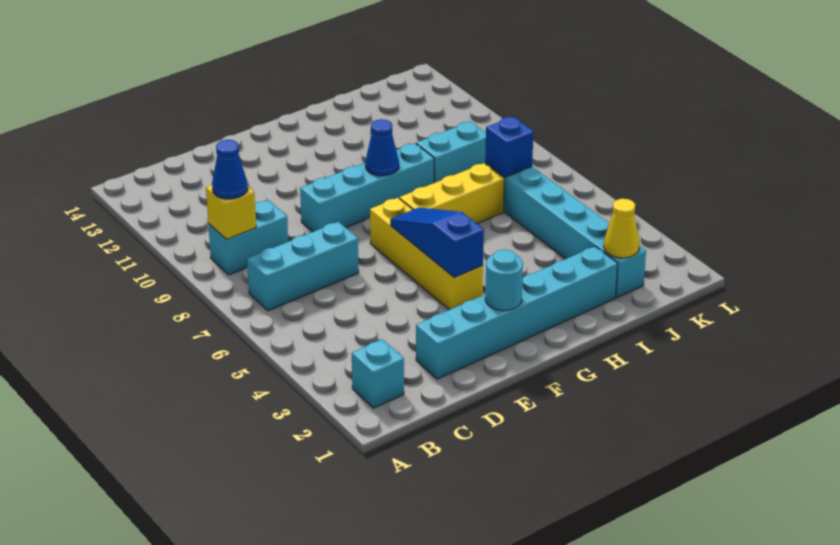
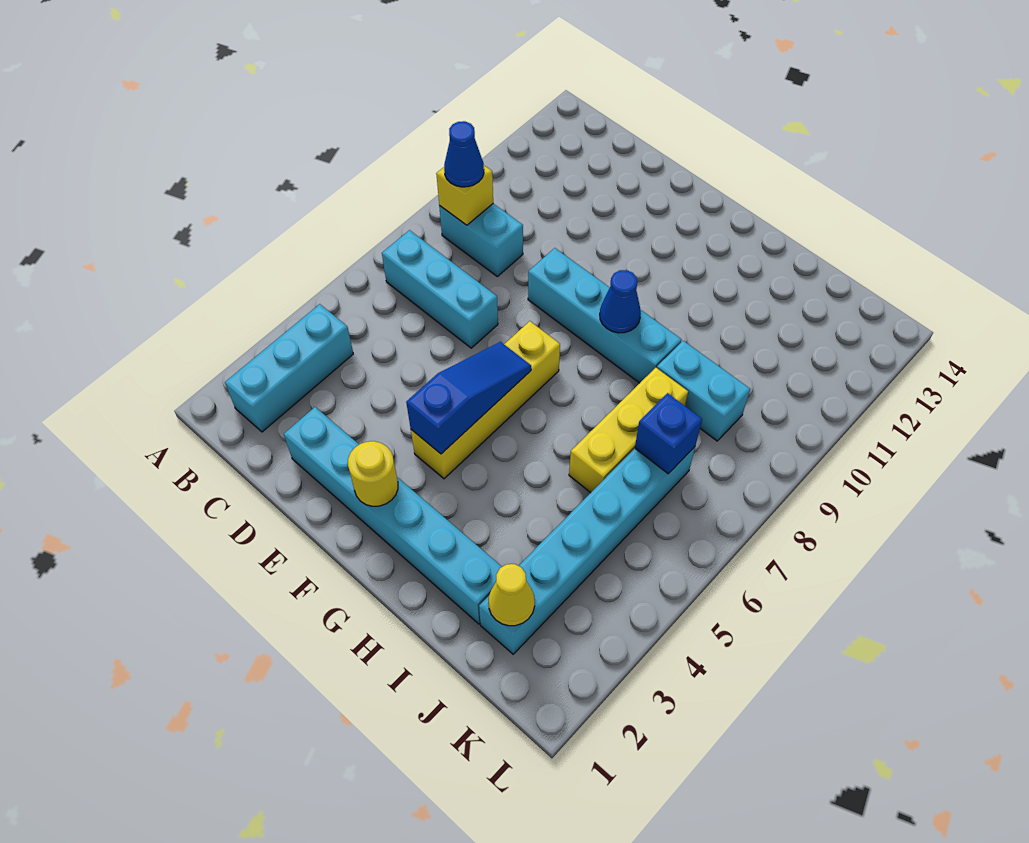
cyan brick B2 level 1 -> cyan brick B2:B4 level 1
cyan round brick F2 level 2 -> yellow round brick F2 level 2
yellow brick G7:I7 level 1 -> yellow brick I6:I8 level 1

